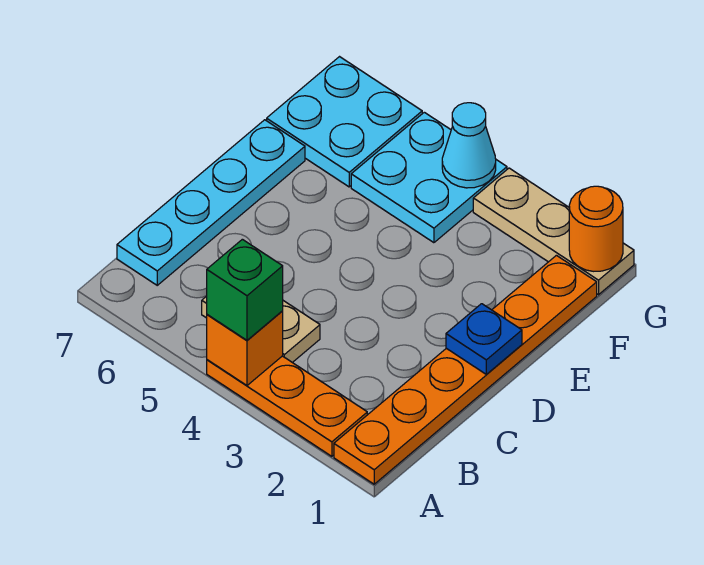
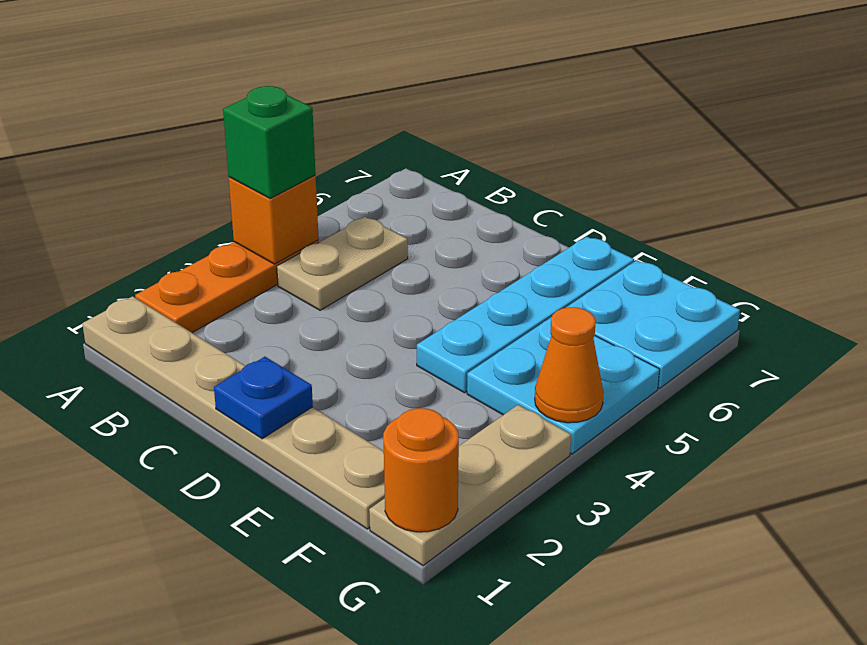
orange plate A1:F1 level 1 -> tan plate A1:F1 level 1
cyan plate B7:E7 level 1 -> cyan plate E4:E7 level 1
cyan cone G4 level 2 -> orange cone G4 level 2

